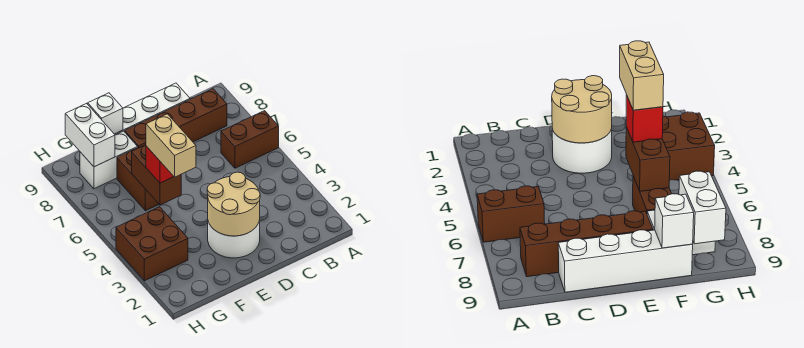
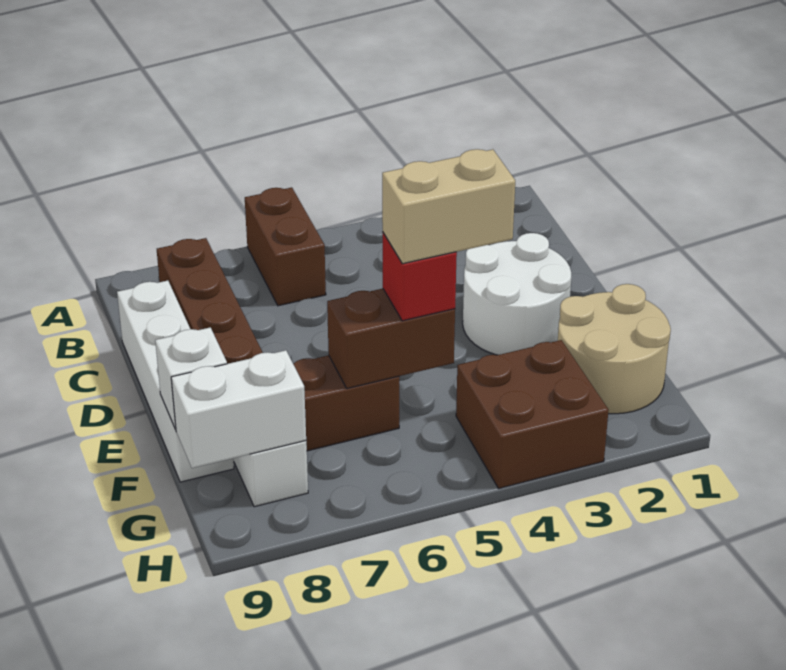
tan round brick D2:E3 level 2 -> tan round brick F1:G2 level 1

